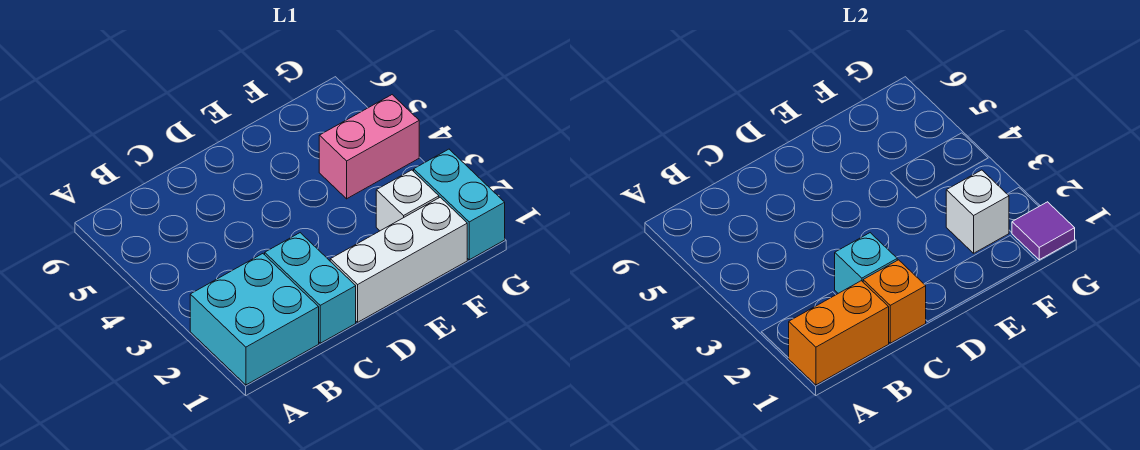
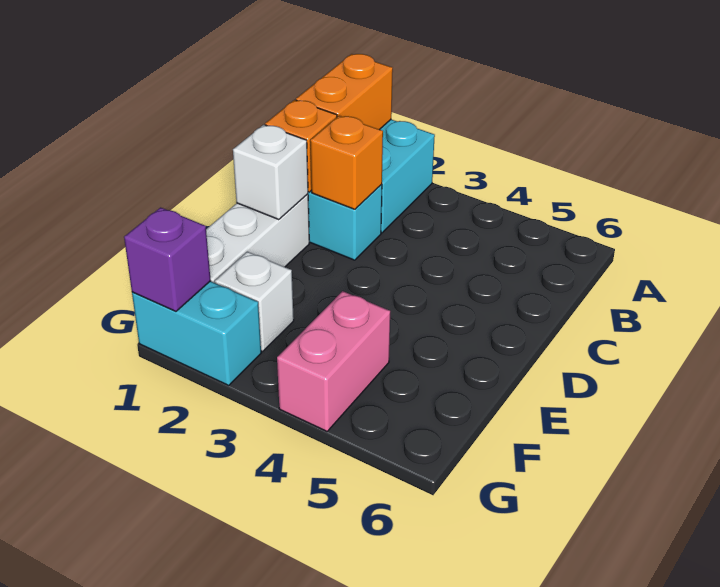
cyan brick C2 level 2 -> orange brick C2 level 2
white brick F2 level 2 -> white brick D1 level 2
purple tile G1 level 2 -> purple brick G1 level 2

